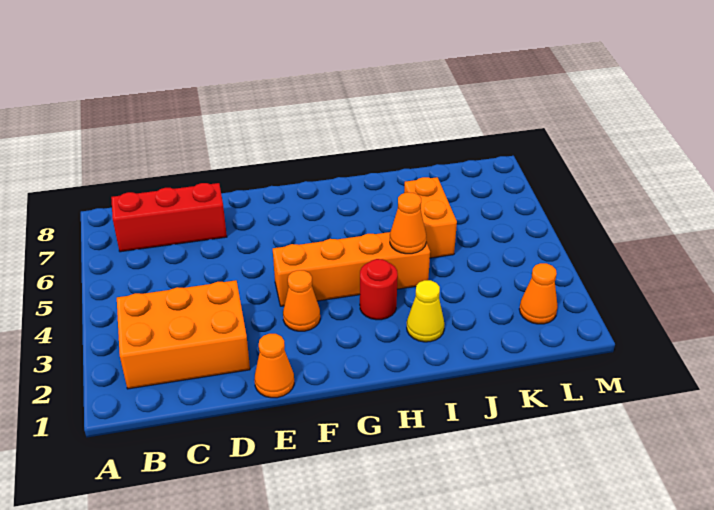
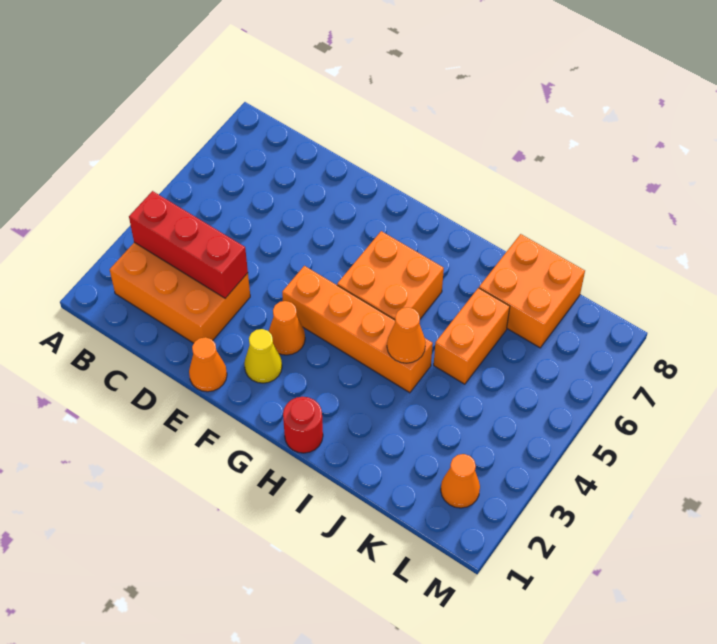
red brick B7:D7 level 1 -> red brick B3:D3 level 2
none -> orange brick G5:H6 level 1
red round brick H3 level 1 -> red round brick H1 level 1
yellow cone I2 level 1 -> yellow cone F2 level 1
none -> orange brick J7:K8 level 1

